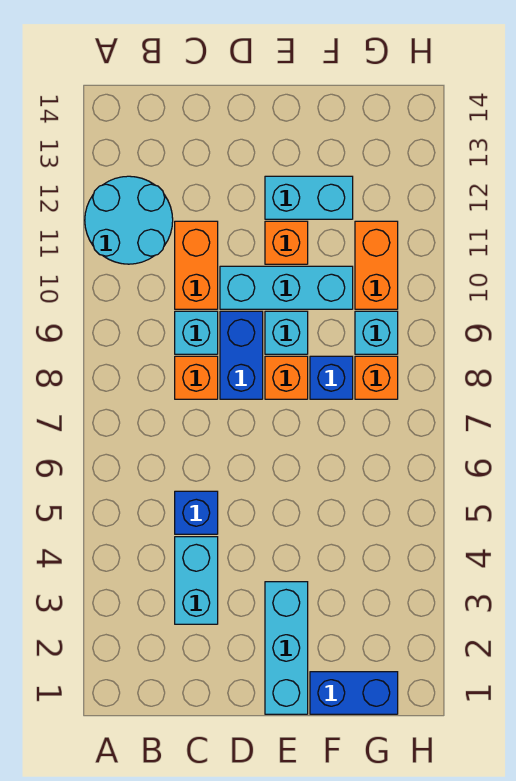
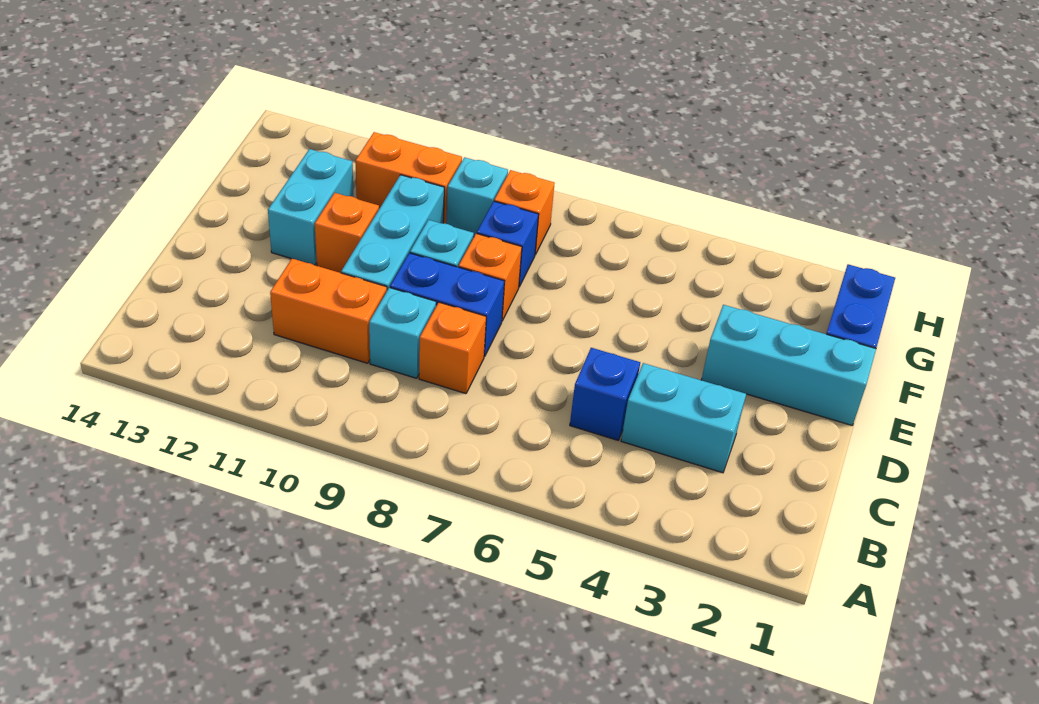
cyan round brick A11:B12 level 1 -> none

